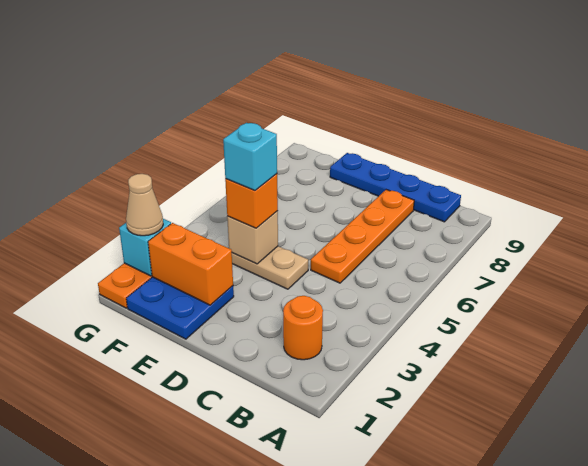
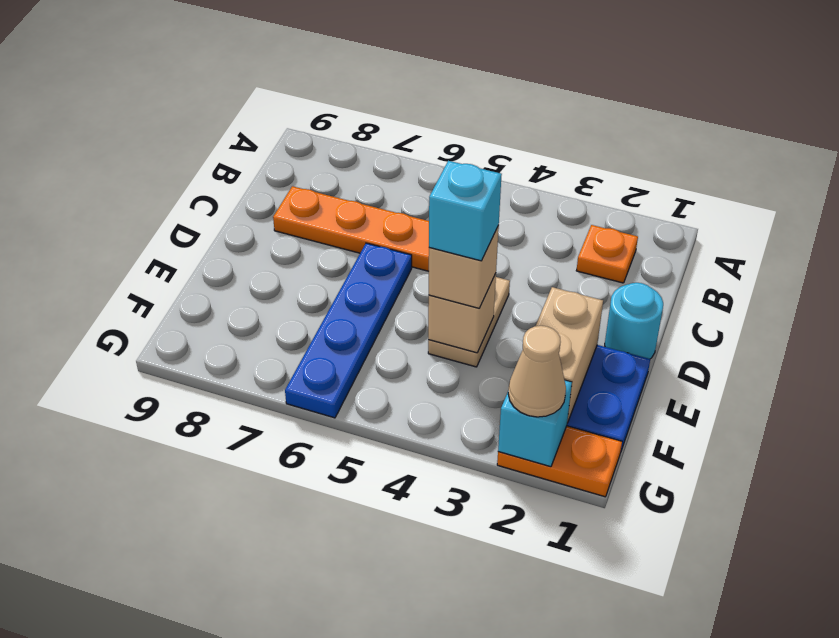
orange round brick B2 level 1 -> orange plate B2 level 1
blue plate B9:E9 level 1 -> blue plate D6:G6 level 1
none -> cyan round brick D1 level 1
orange brick E2:F2 level 2 -> tan brick E2:F2 level 2
orange brick E4 level 3 -> tan brick E4 level 3

